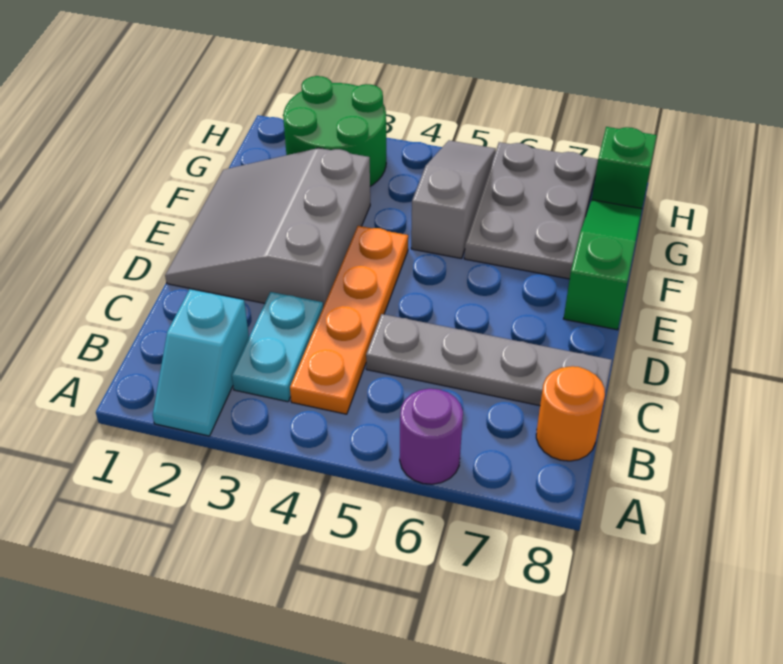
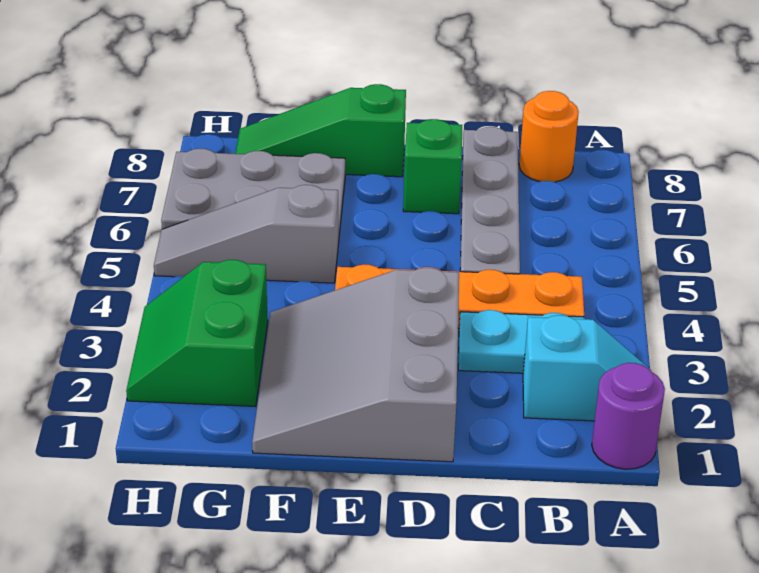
purple round brick A6 level 1 -> purple round brick A1 level 1
grey slope D1:F3 level 1 top 3 -> grey slope D1:F3 level 1 top D
green round brick G2:H3 level 1 -> green slope G2:H3 level 1 top G
green brick H8 level 1 -> green brick D7 level 1

